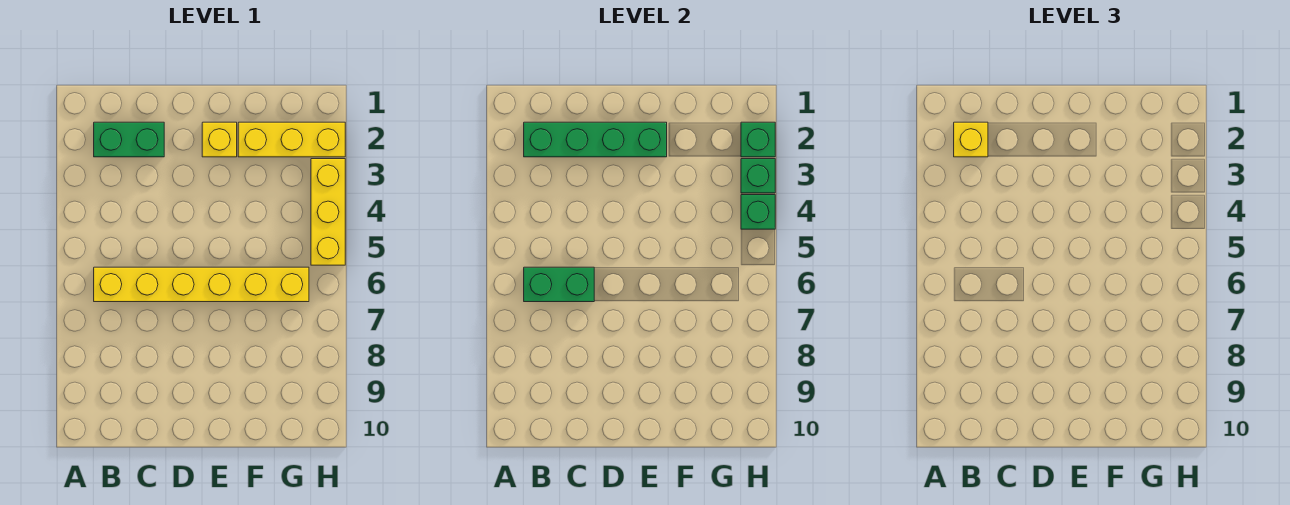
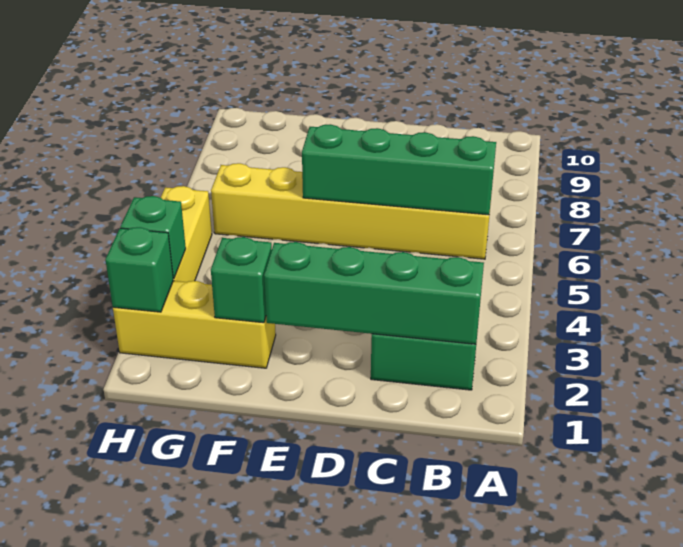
yellow brick B2 level 3 -> none
green brick B6:C6 level 2 -> green brick B6:E6 level 2
yellow brick E2 level 1 -> none
green brick H4 level 2 -> green brick F2 level 2

